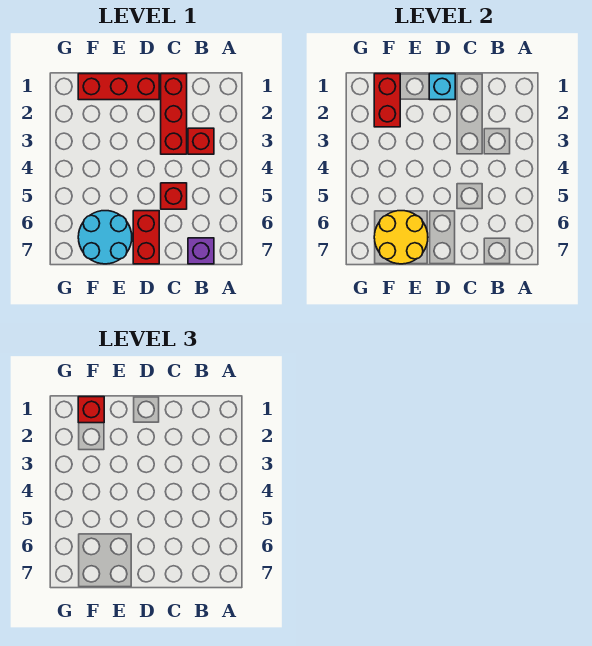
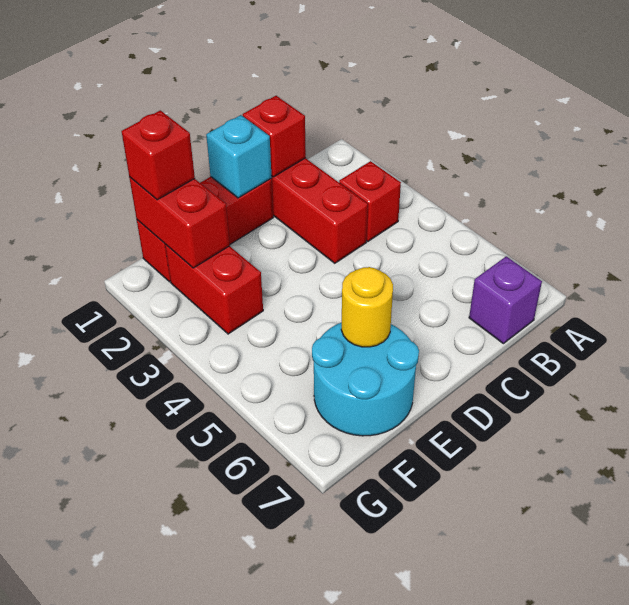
red brick C5 level 1 -> red brick C1 level 2
red brick D6:D7 level 1 -> red brick F2:F3 level 1
yellow round brick E6:F7 level 2 -> yellow round brick E6 level 2

